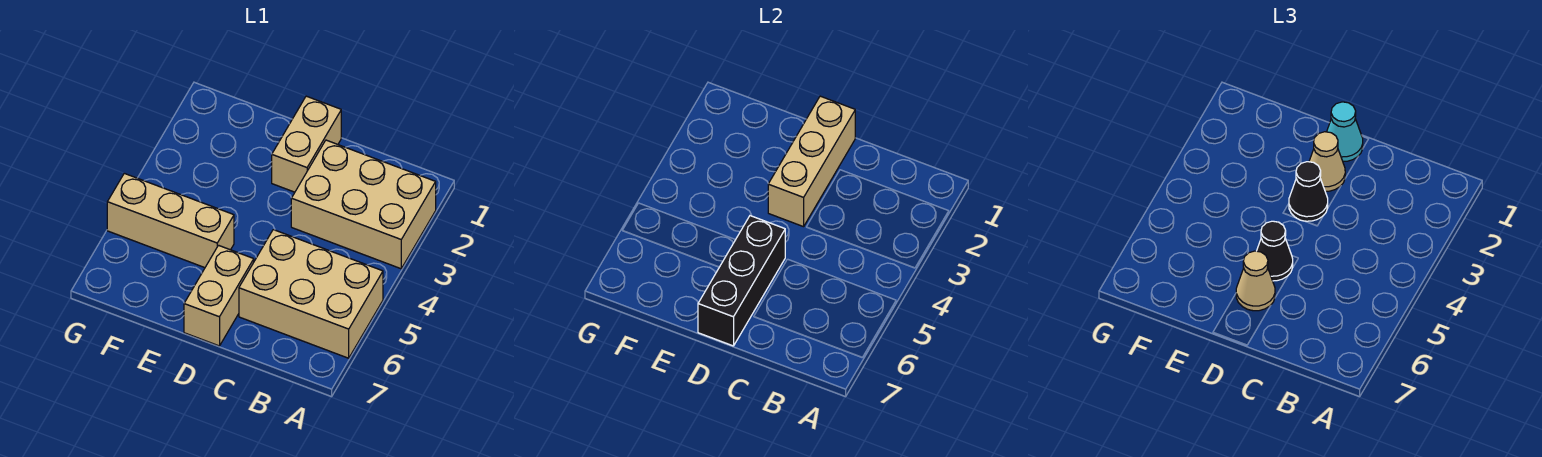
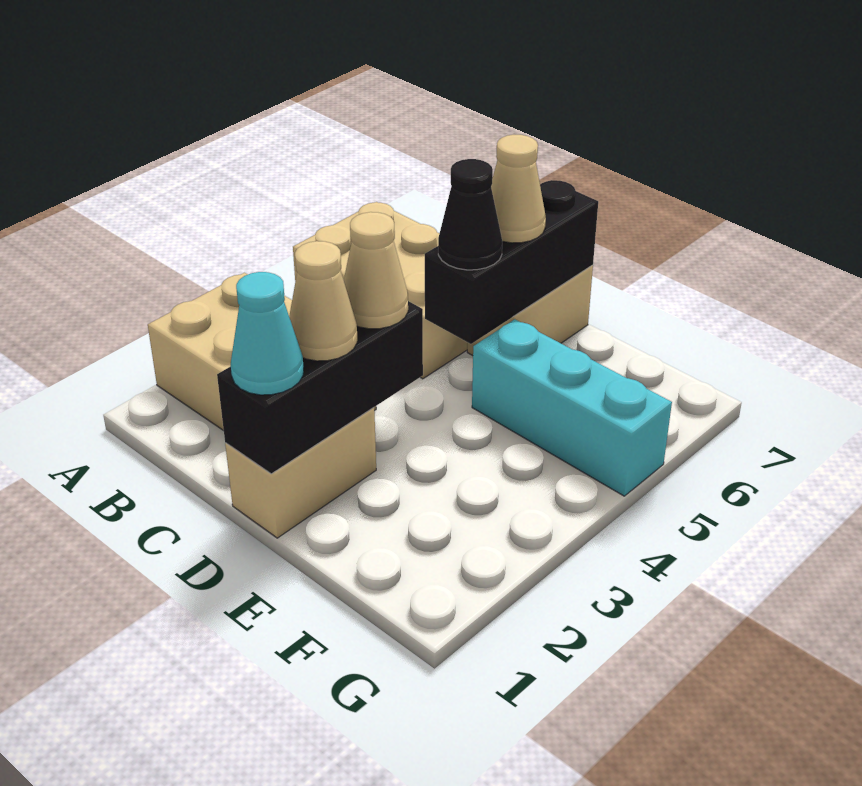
tan brick D1:D3 level 2 -> black brick D1:D3 level 2
black cone D3 level 3 -> tan cone D3 level 3
tan brick E5:G5 level 1 -> cyan brick E5:G5 level 1

